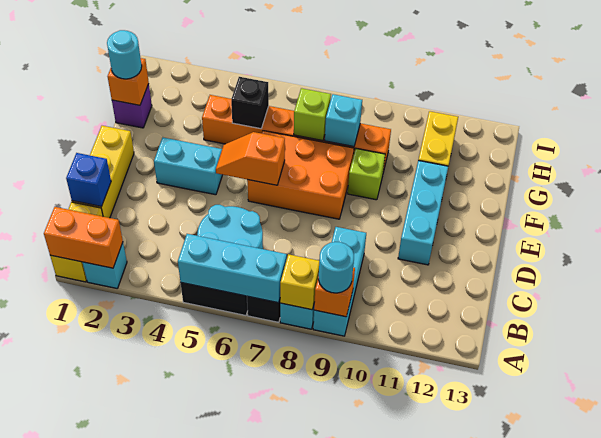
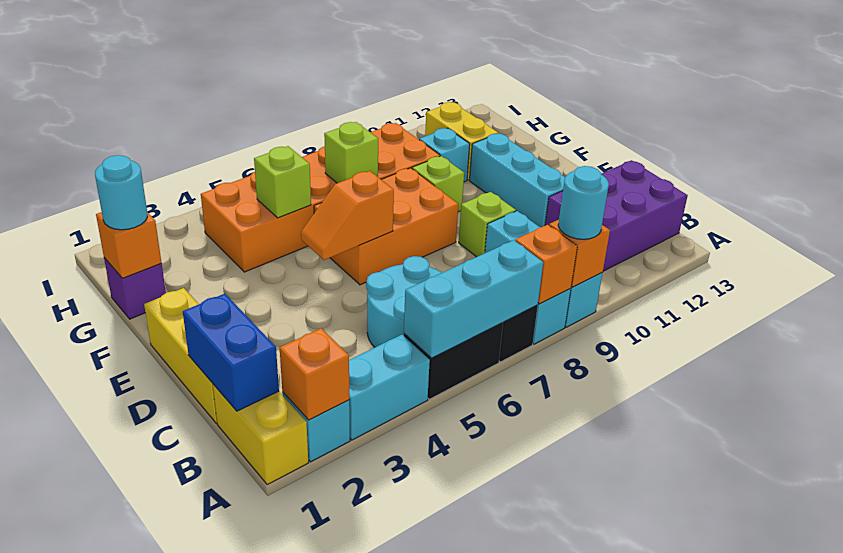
orange brick A1:A2 level 2 -> orange brick A2 level 2
yellow brick A8 level 2 -> orange brick A8 level 2
none -> purple brick B11:C13 level 1
blue brick C1 level 2 -> blue brick B1:C1 level 2
none -> lime brick D9 level 1
cyan brick E3:E4 level 1 -> cyan brick A3:A4 level 1
orange brick G4:G9 level 1 -> orange brick G4:H9 level 1
black brick G5 level 2 -> lime brick G5 level 2
cyan brick G8 level 2 -> cyan brick G10 level 1

